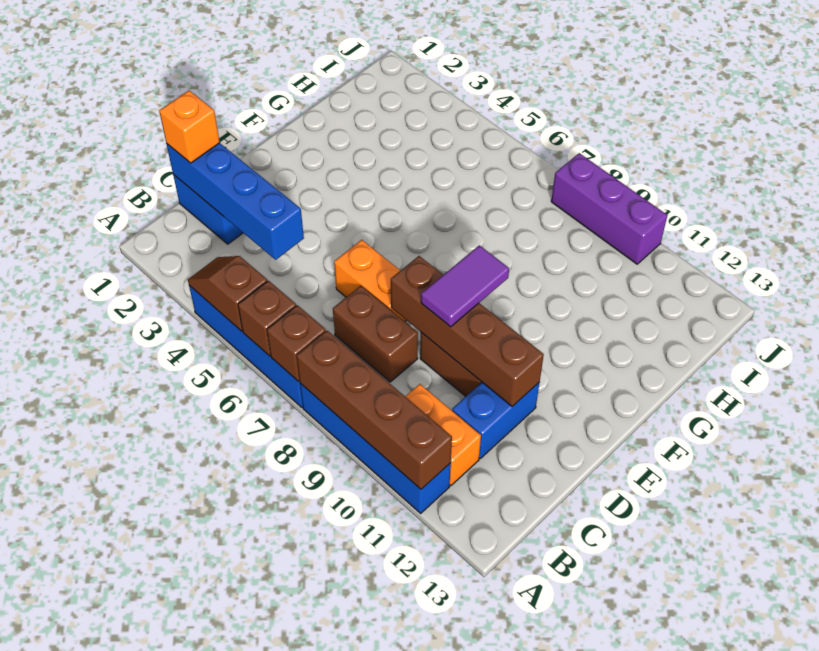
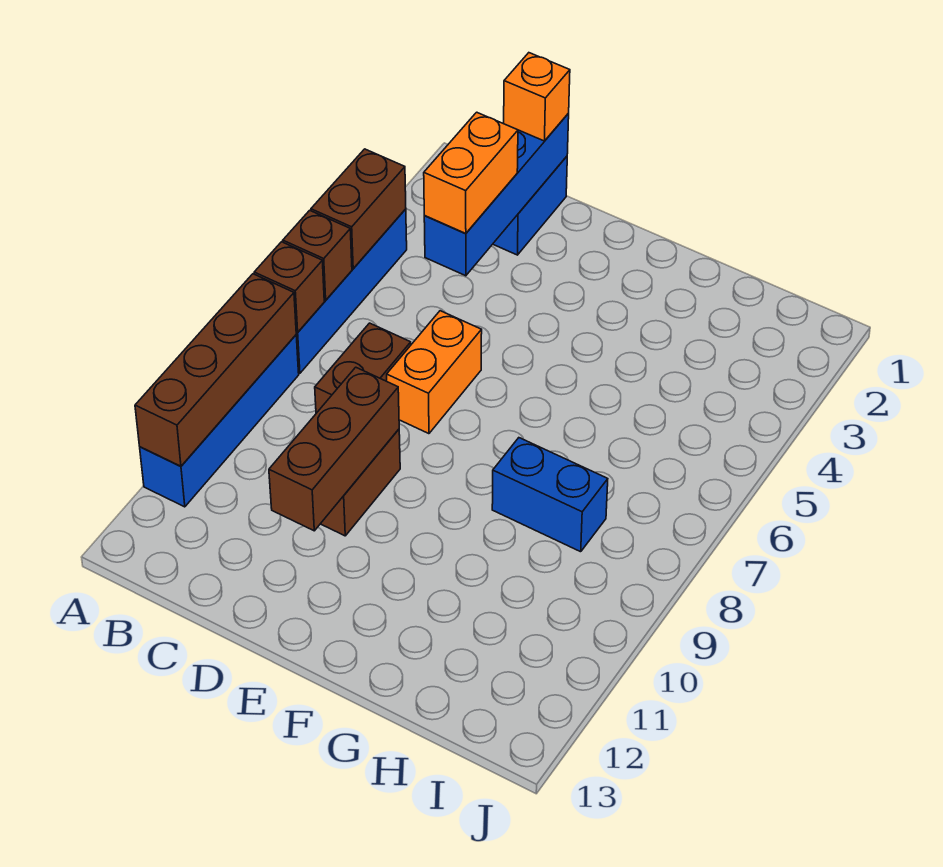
brown slope A4:A5 level 2 top 5 -> brown brick A4:A5 level 2
orange brick B10:B11 level 1 -> orange brick C3:C4 level 3
blue brick C11:D11 level 1 -> blue brick G8:H8 level 1
brown brick D8:D11 level 2 -> brown brick D9:D11 level 2
purple tile D9:E9 level 3 -> none
purple brick J8:J10 level 1 -> none

